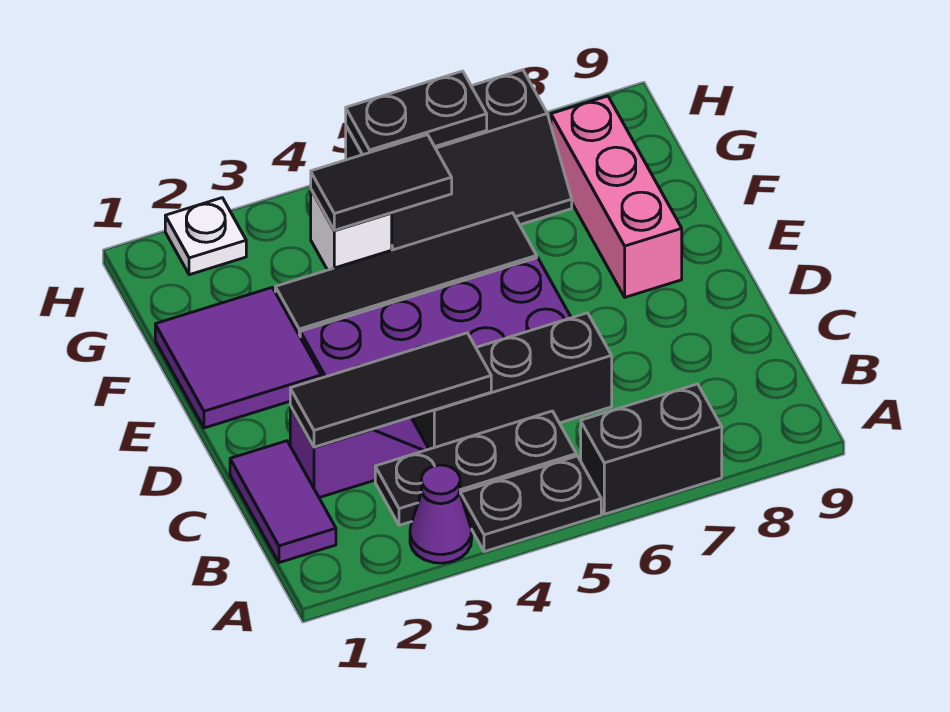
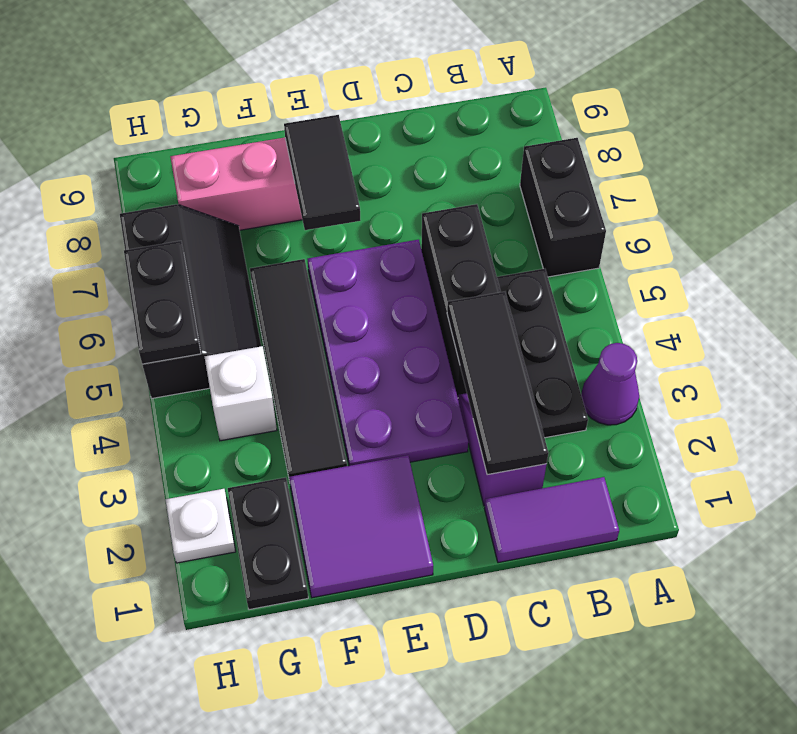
black plate A4:A5 level 1 -> black plate G1:G2 level 1
black tile G4:G5 level 2 -> black tile E7:E8 level 2

